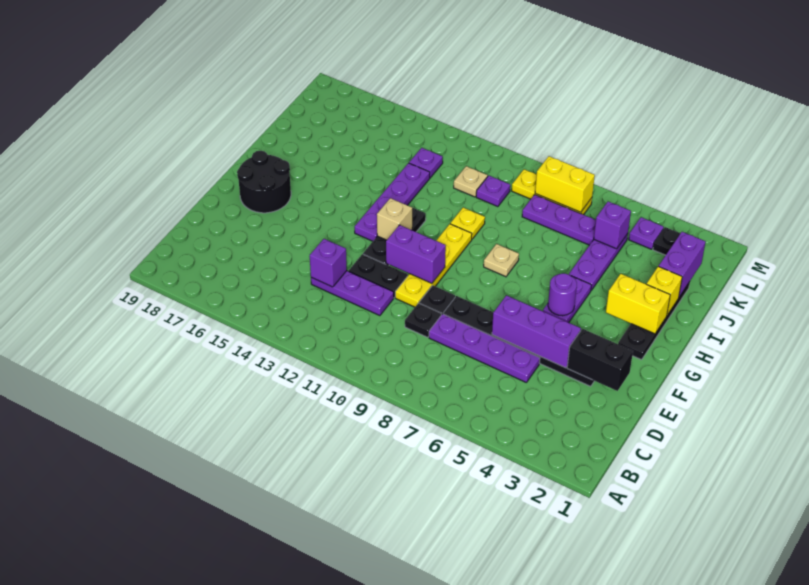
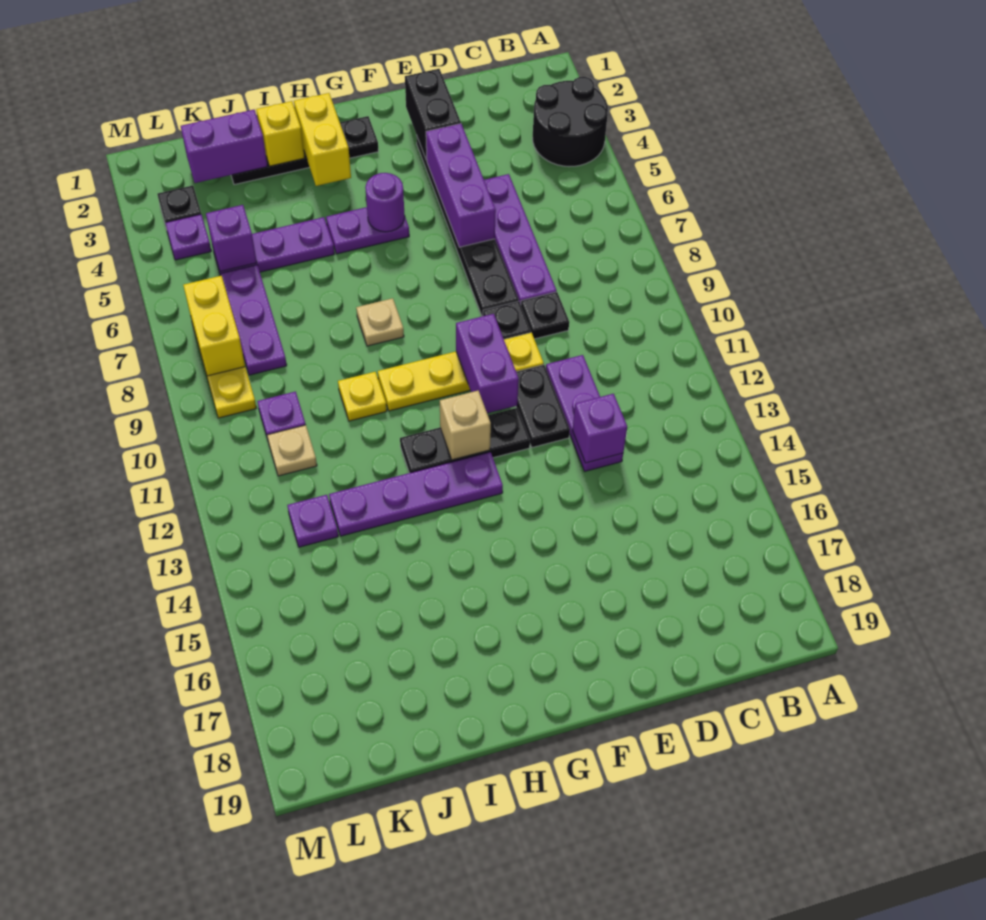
black round brick F17:G18 level 1 -> black round brick A3:B4 level 1

